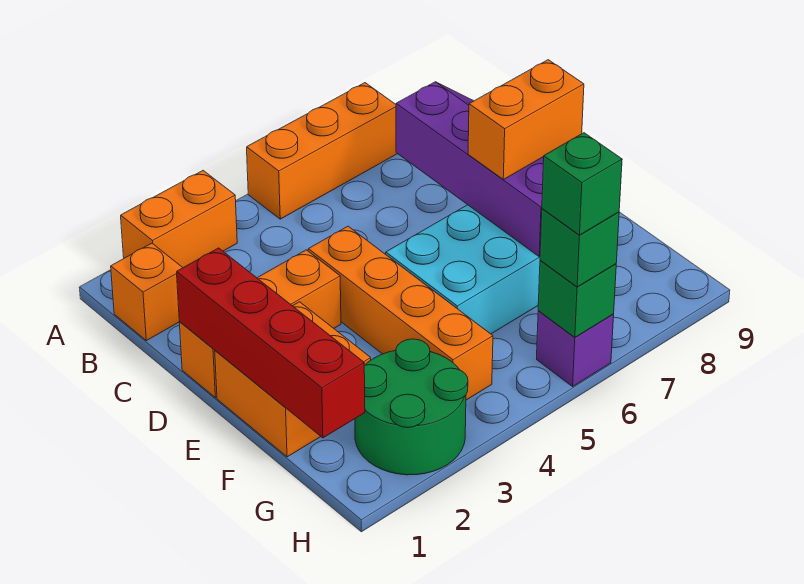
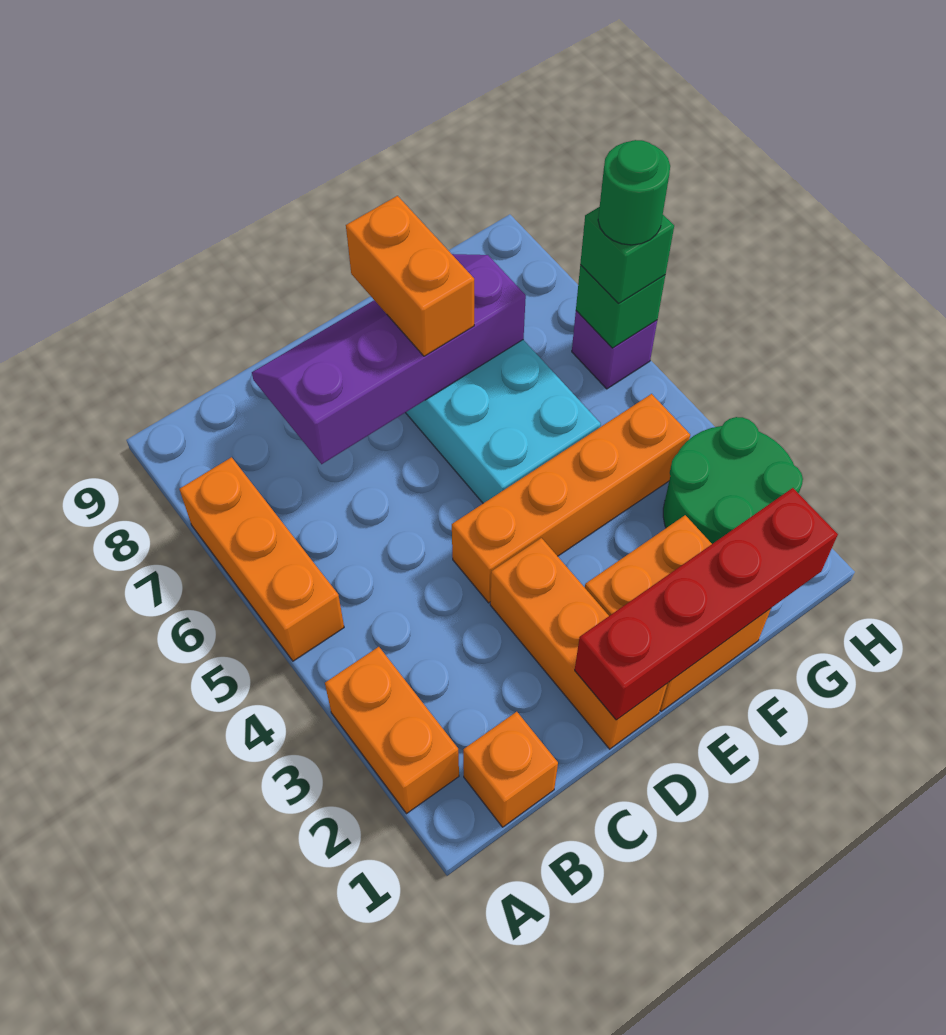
green brick H6 level 4 -> green round brick H6 level 4

